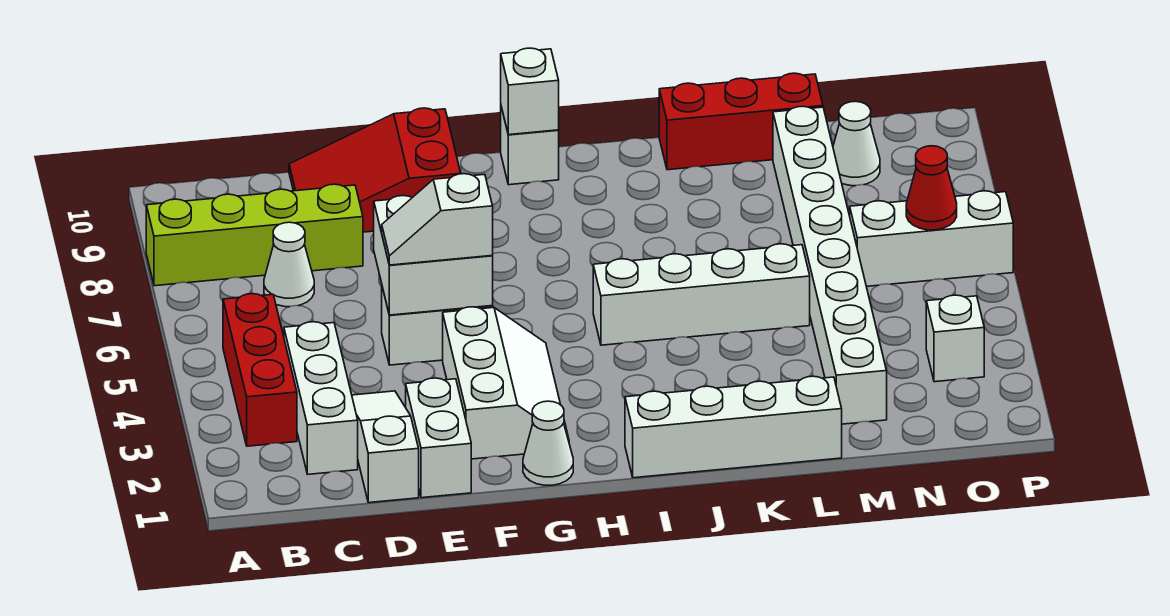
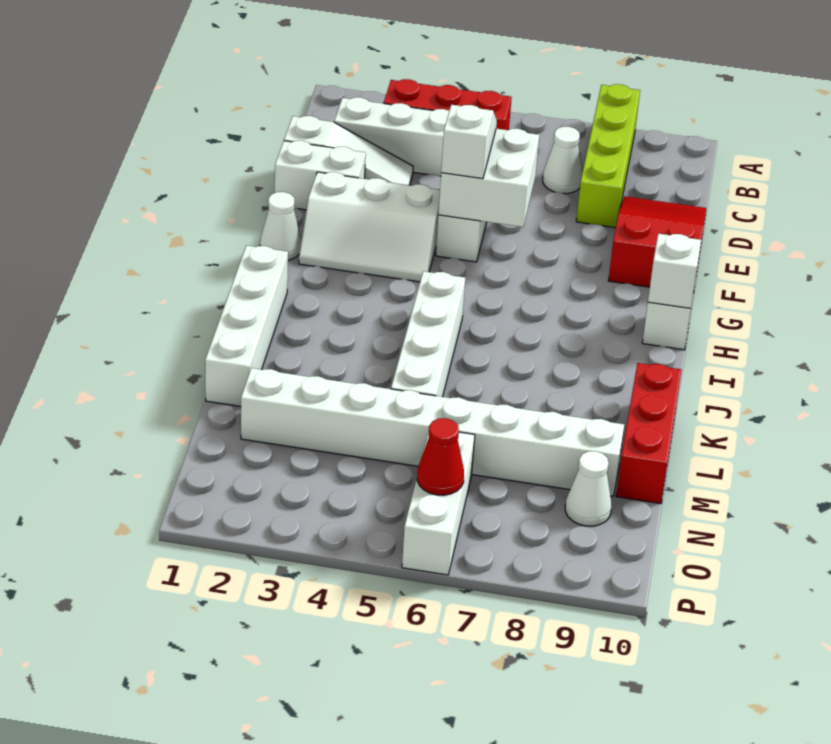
white brick O3 level 1 -> none

